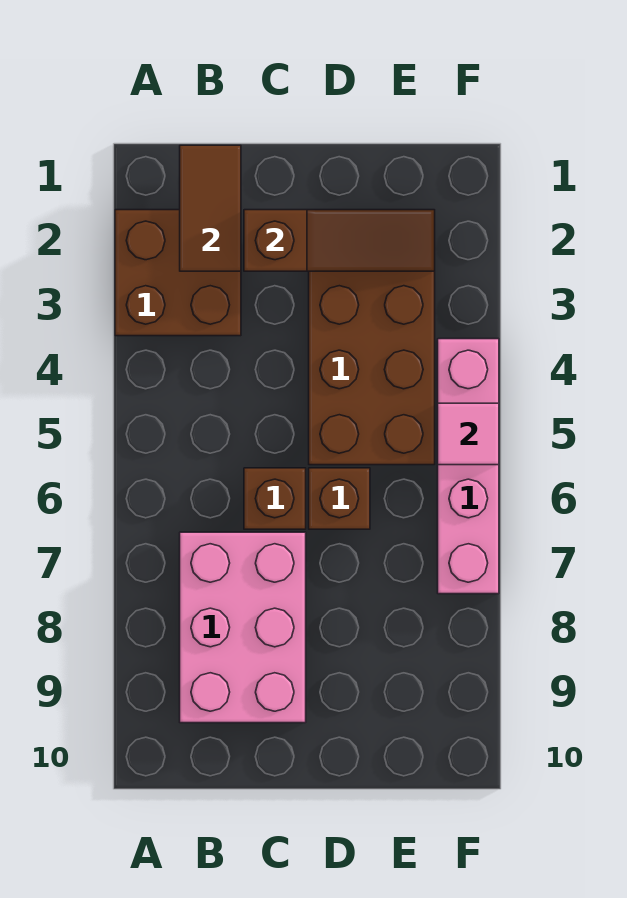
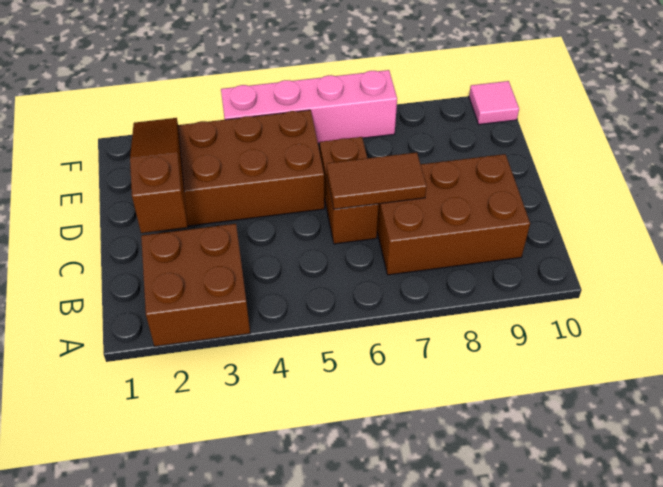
brown tile B1:B2 level 2 -> brown tile C6:C7 level 2
pink brick B7:C9 level 1 -> brown brick B7:C9 level 1
pink tile F5 level 2 -> pink tile F10 level 1

